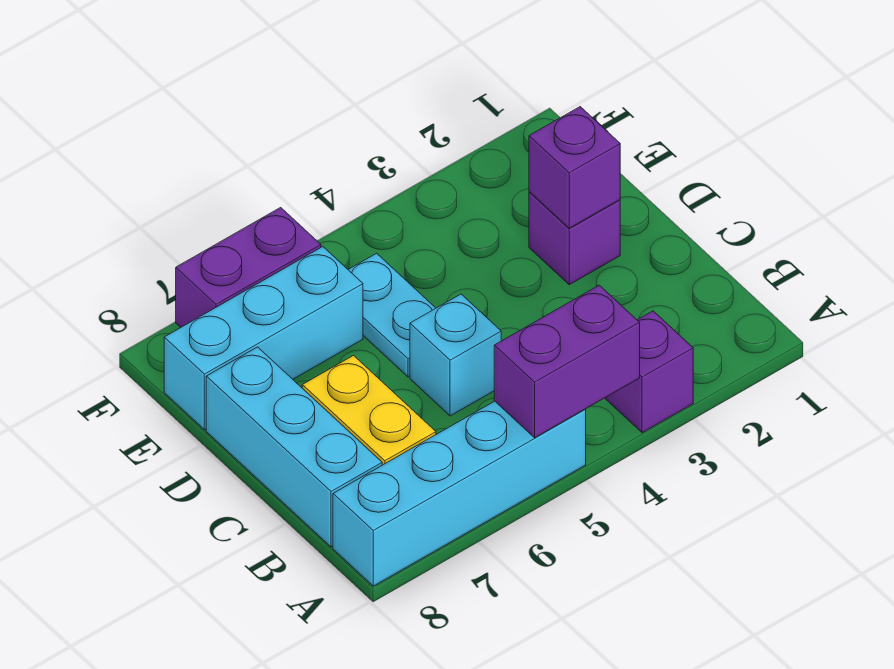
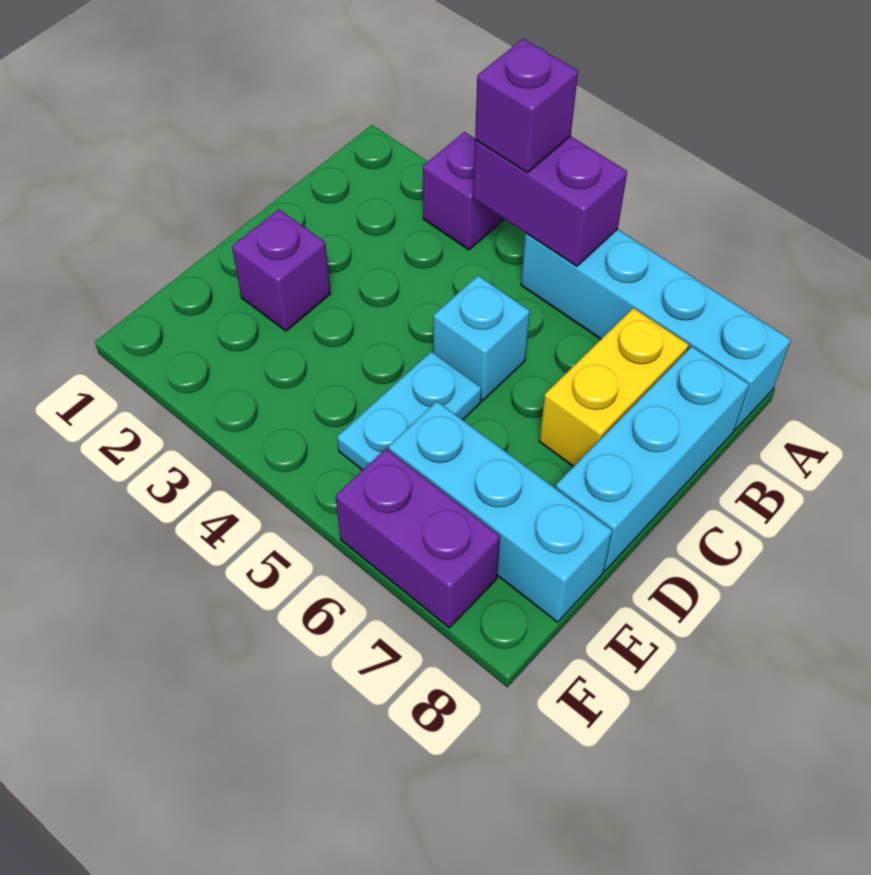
purple brick D2 level 2 -> purple brick A4 level 3

